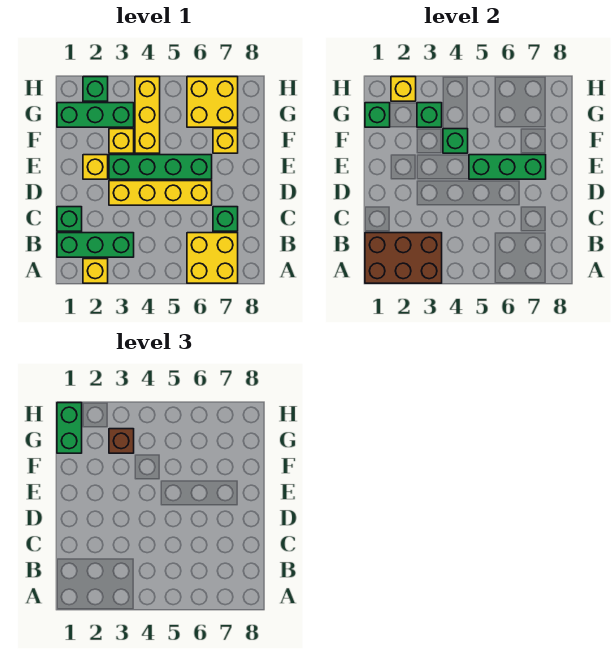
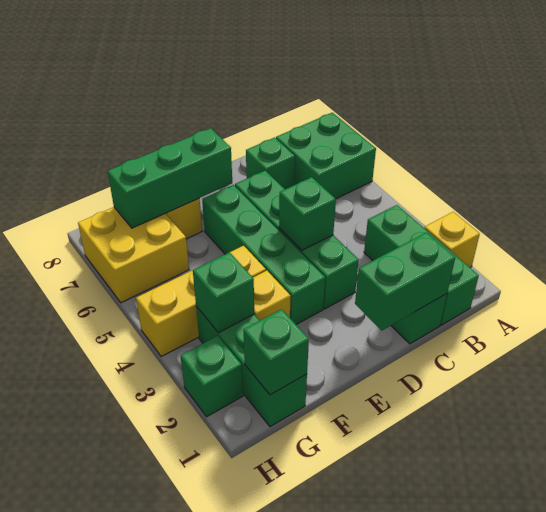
brown brick A1:B3 level 2 -> none
yellow brick A6:B7 level 1 -> green brick A6:B7 level 1
yellow brick D3:D6 level 1 -> green brick D3:D6 level 1
yellow brick E2 level 1 -> none
green brick E5:E7 level 2 -> green brick E7:G7 level 2
green brick F4 level 2 -> green brick D4 level 2
green brick G1:H1 level 3 -> green brick C1:D1 level 2
brown brick G3 level 3 -> none
yellow brick H2 level 2 -> none

